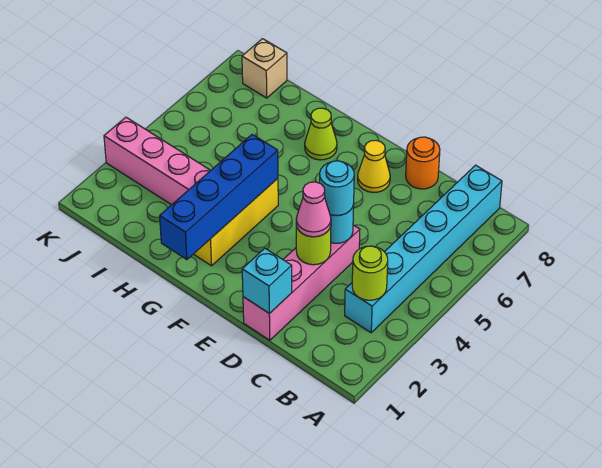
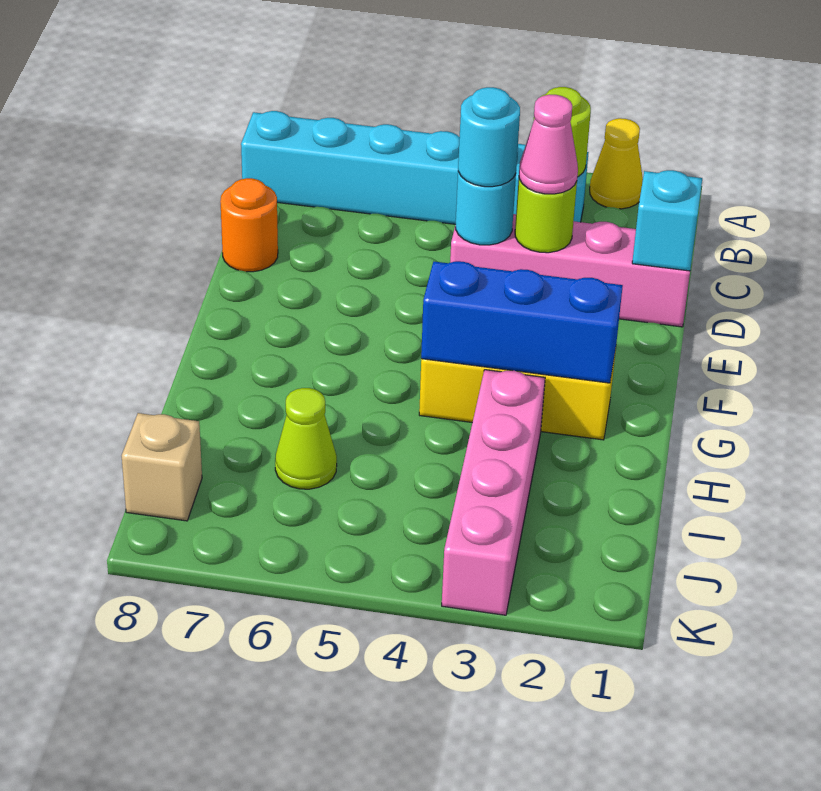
yellow cone E7 level 1 -> yellow cone A2 level 1
blue brick G1:G4 level 2 -> blue brick G2:G4 level 2
lime cone G7 level 1 -> lime cone I6 level 1

